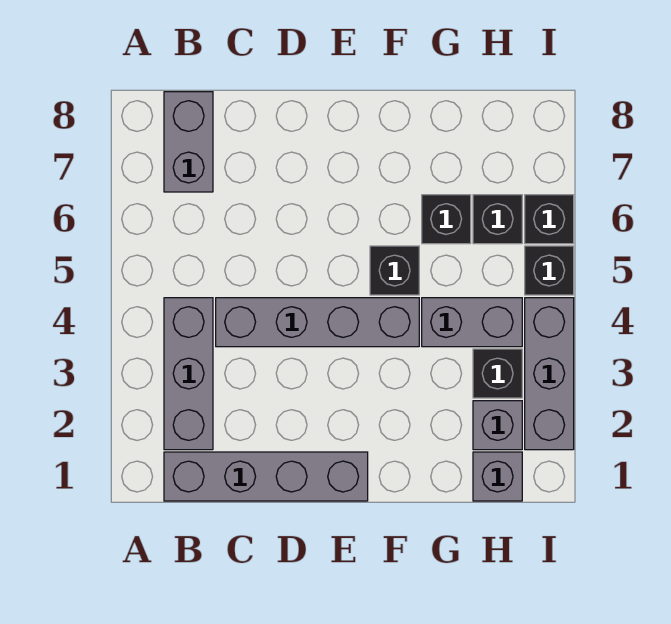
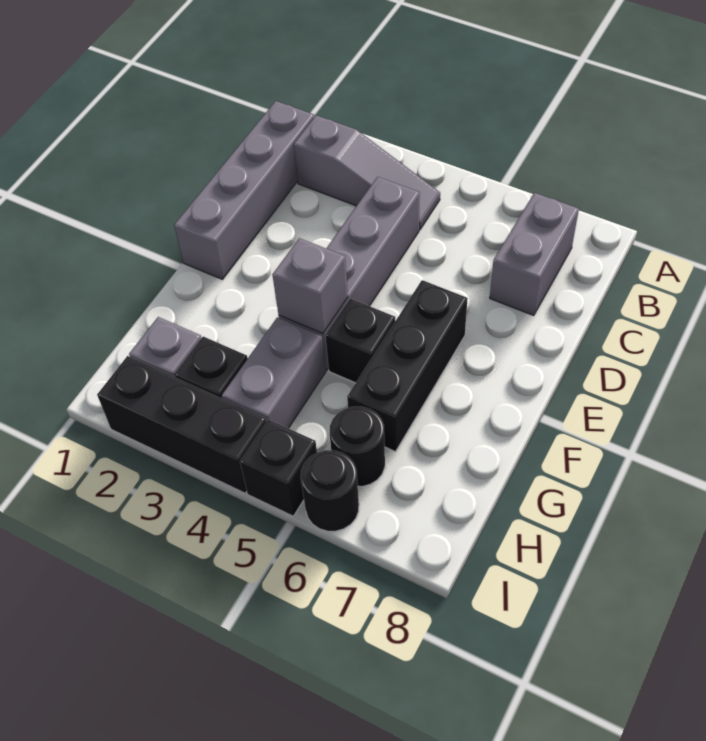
grey brick B2:B4 level 1 -> grey slope B2:B4 level 1 top 2
grey brick B7:B8 level 1 -> grey brick B7:C7 level 1
black brick G6 level 1 -> black brick E6:G6 level 1
grey brick H1 level 1 -> grey brick F4 level 2
black brick H6 level 1 -> black round brick H6 level 1
grey brick I2:I4 level 1 -> black brick I2:I4 level 1
black brick I6 level 1 -> black round brick I6 level 1

